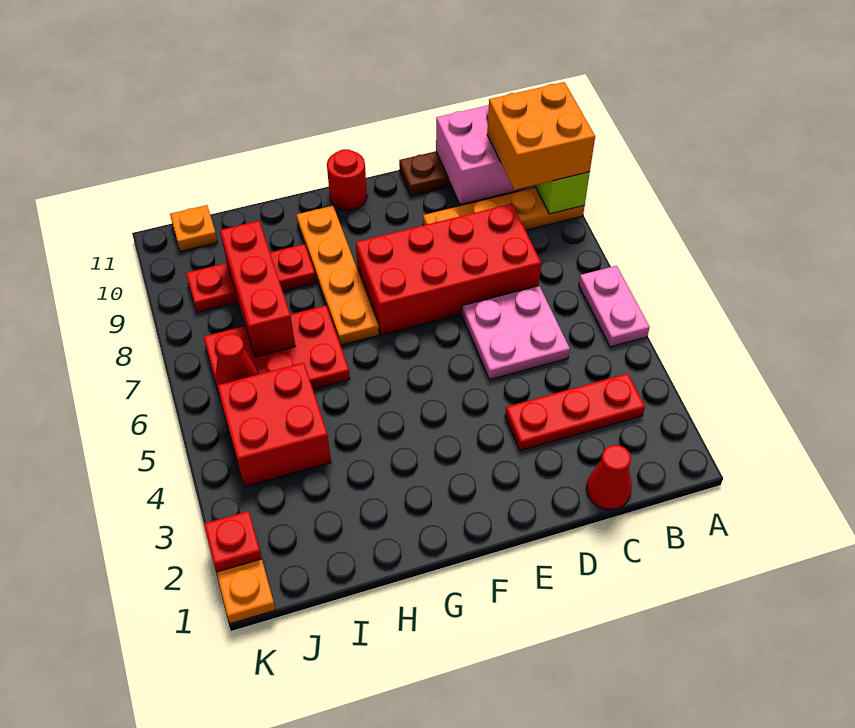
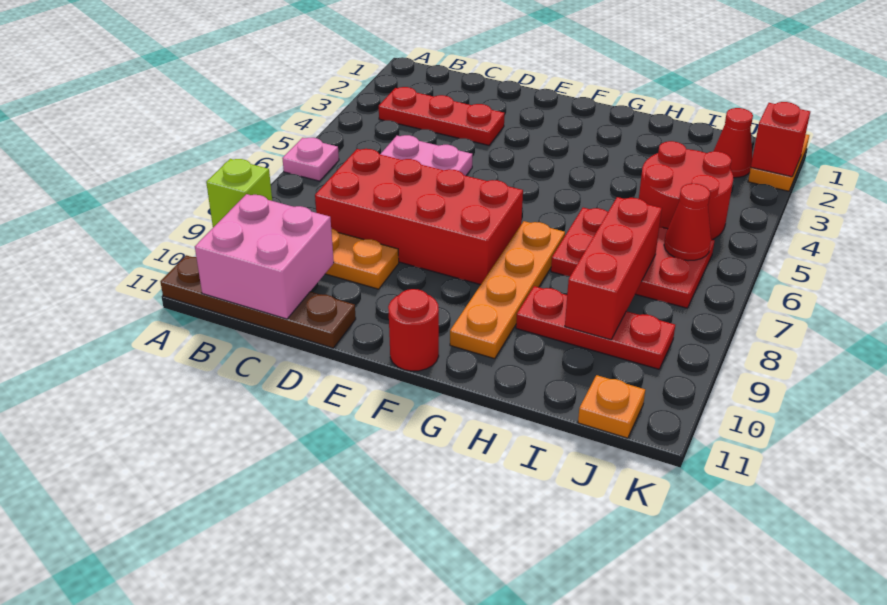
pink plate A5:A6 level 1 -> pink plate A6 level 1
orange brick A9:B10 level 3 -> none
red cone C1 level 1 -> red cone J2 level 1
red brick I4:J5 level 1 -> red round brick I4:J5 level 1
red plate K2 level 2 -> red brick K2 level 2

